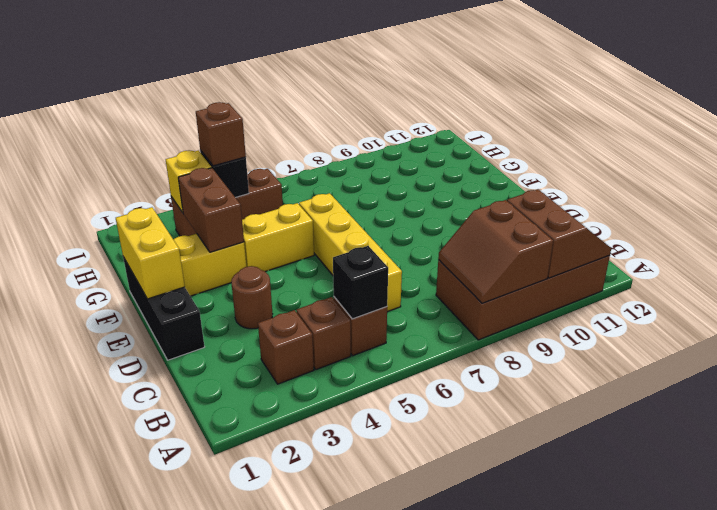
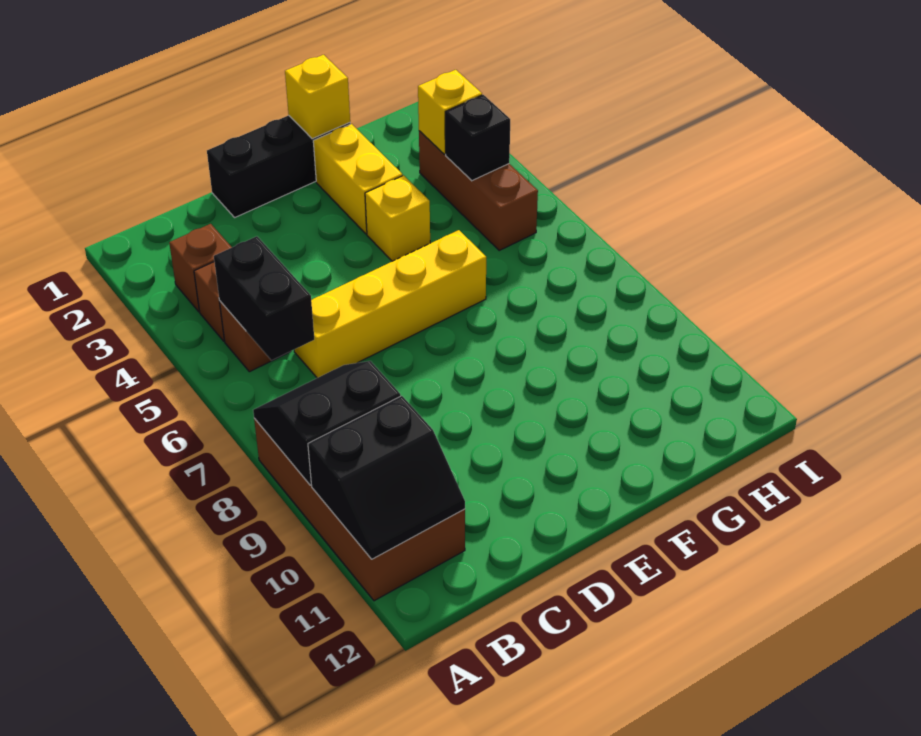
brown slope A8:B9 level 2 top 9 -> black slope A8:B9 level 2 top 9
brown slope A10:B11 level 2 top 10 -> black slope A10:B11 level 2 top 10
black brick B5 level 2 -> black brick B5:B6 level 2
brown round brick D3 level 1 -> none
yellow brick E1:F1 level 2 -> yellow brick F1 level 2
brown brick F3:G3 level 2 -> none
yellow brick F4:F5 level 1 -> yellow brick F4 level 1
brown brick H4 level 3 -> none

